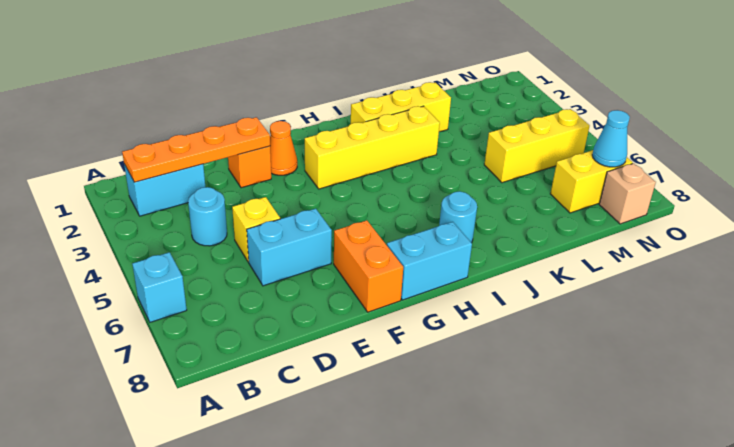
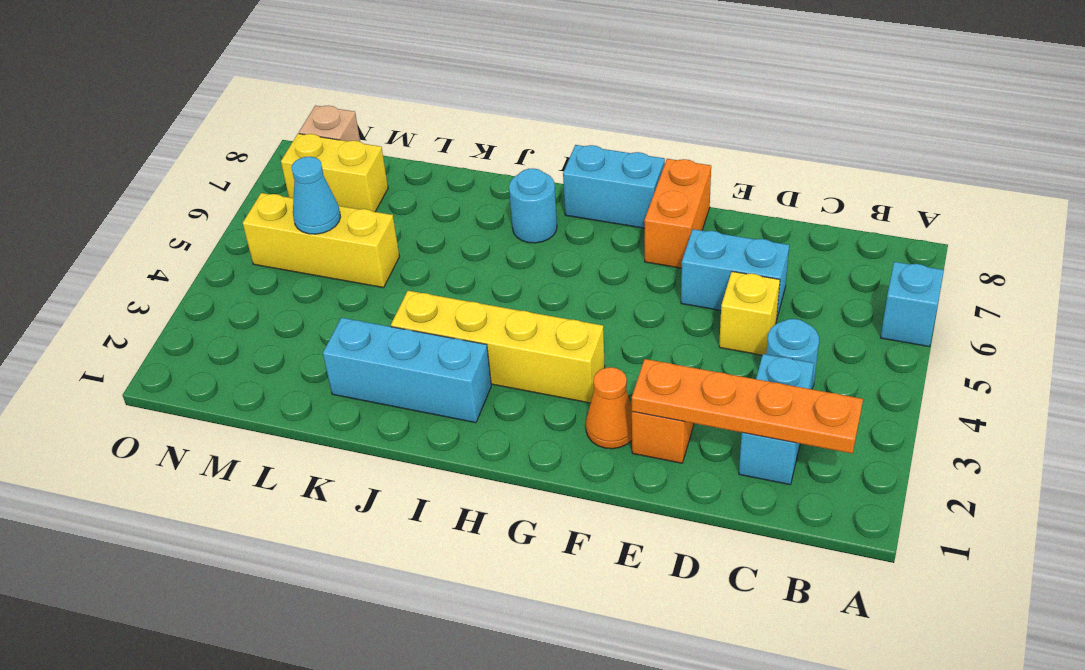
cyan brick B2:C2 level 1 -> cyan brick C2:C3 level 1
yellow brick I2:K2 level 1 -> cyan brick I2:K2 level 1
cyan cone N7 level 2 -> cyan cone M5 level 2

